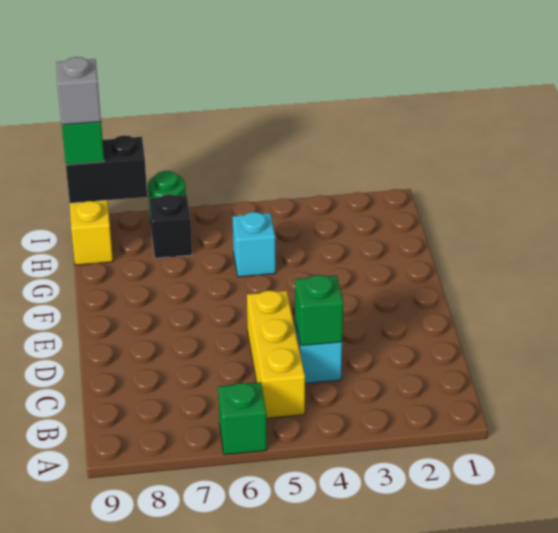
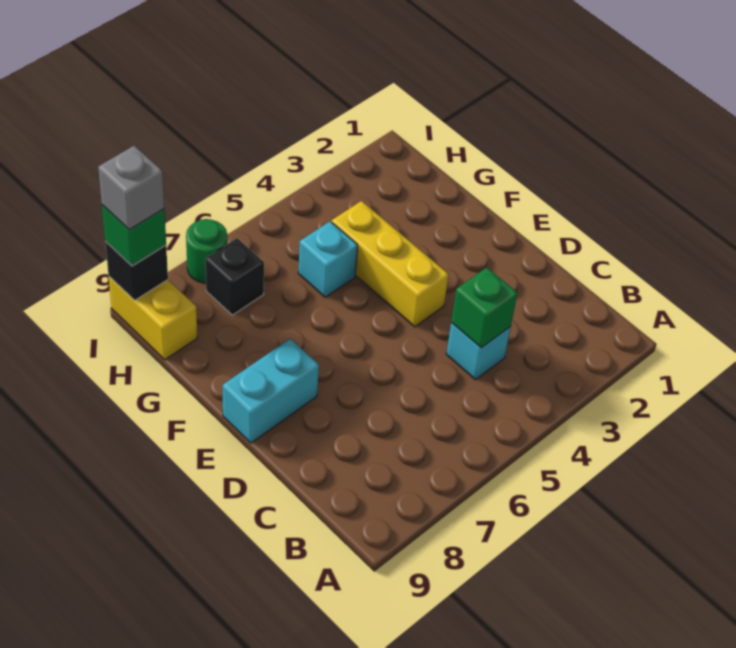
green brick A6 level 1 -> none
yellow brick B5:D5 level 1 -> yellow brick E4:G4 level 1
none -> cyan brick E8:E9 level 1
black brick I8:I9 level 2 -> black brick I9 level 2

